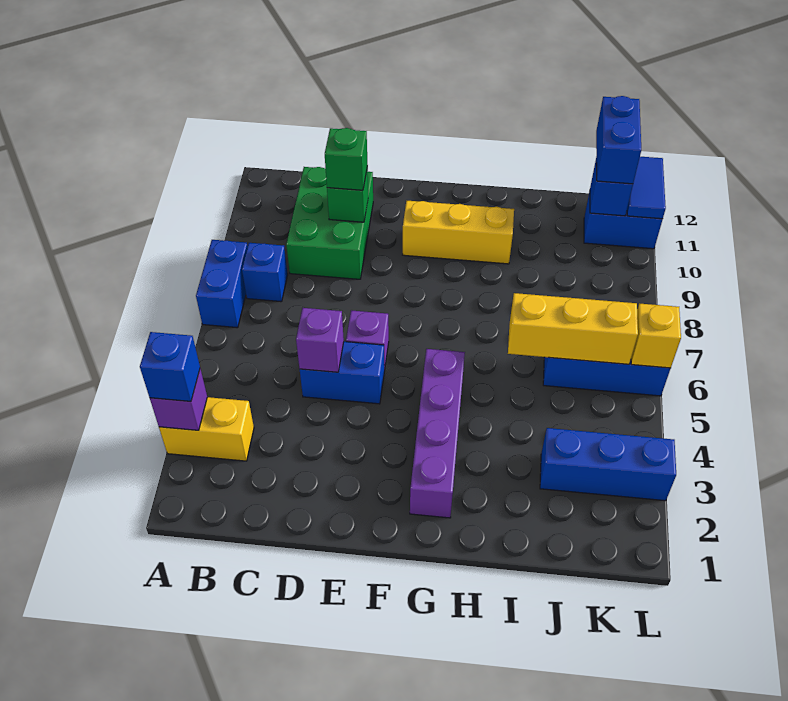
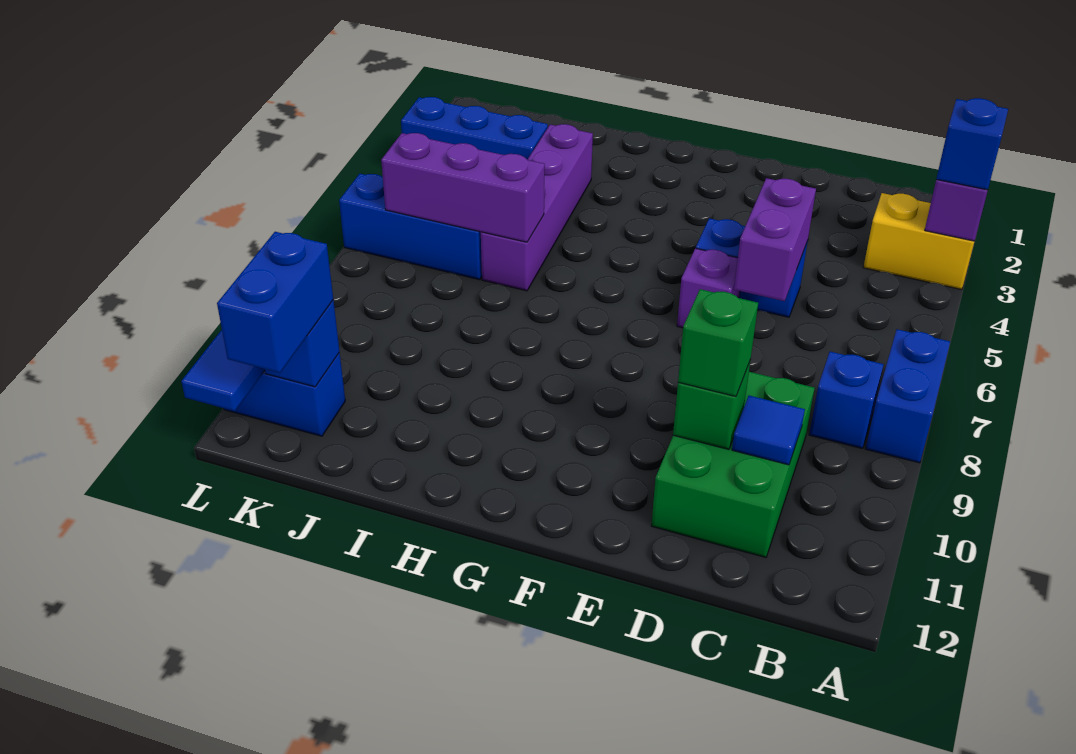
none -> blue tile C10 level 2
purple brick D5 level 2 -> purple brick D5:D6 level 2
yellow brick F10:H10 level 1 -> none
purple brick G2:G5 level 1 -> purple brick I3:I6 level 1
yellow brick I6:K6 level 2 -> purple brick I6:K6 level 2
yellow brick L6 level 2 -> none

